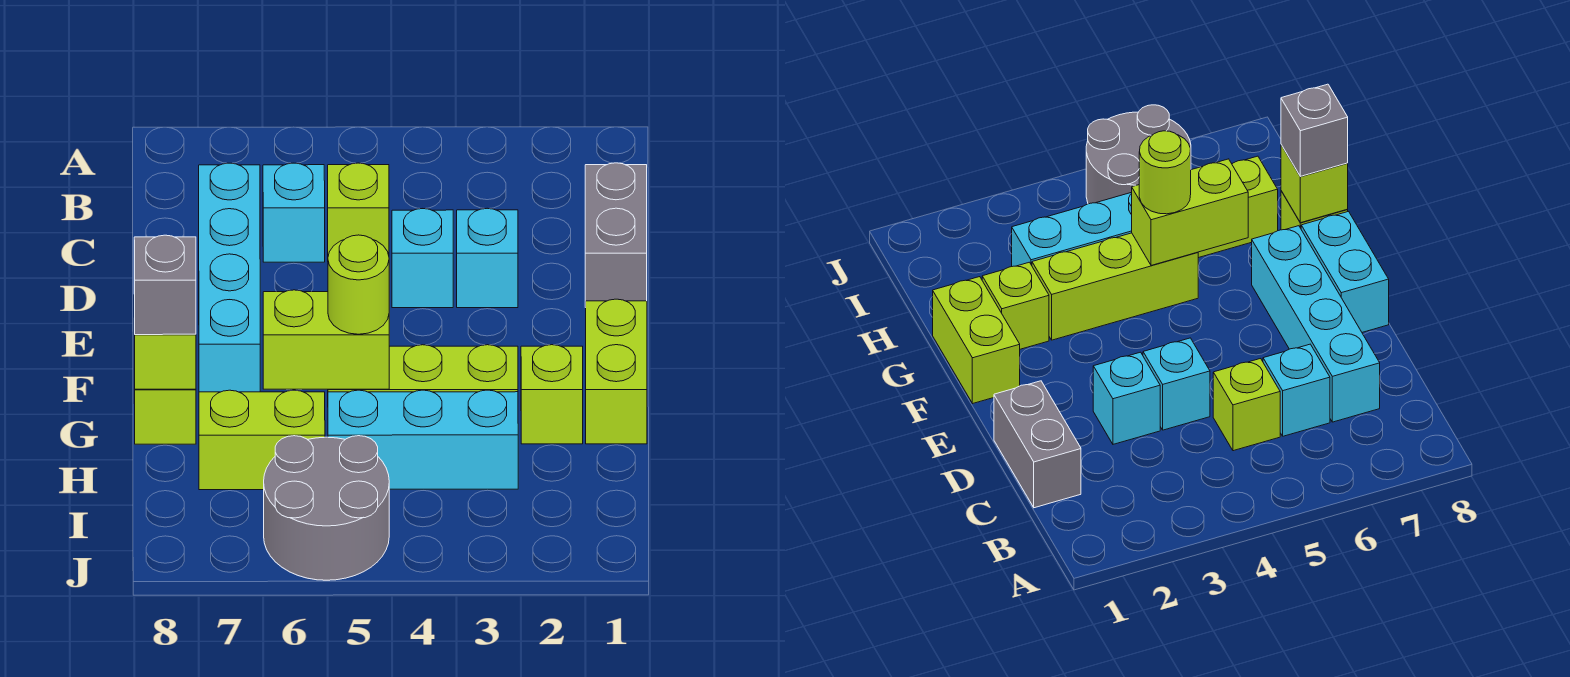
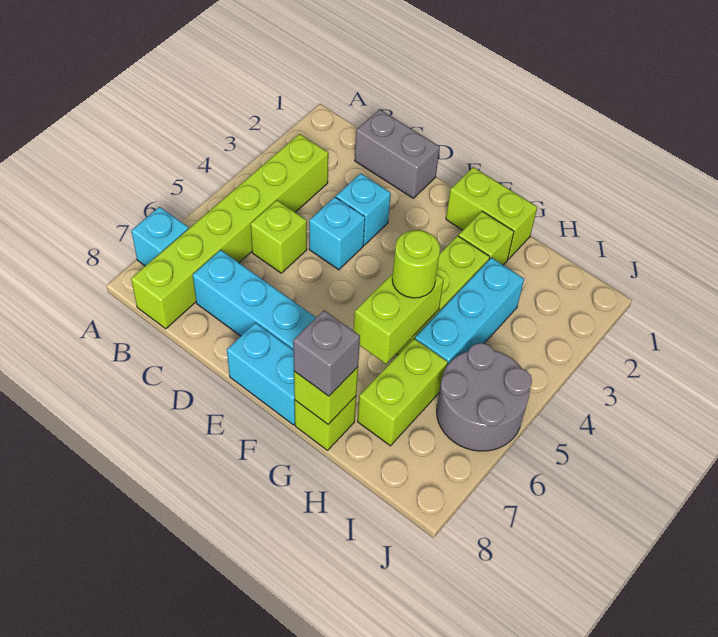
none -> lime brick B3:B8 level 1
cyan brick C6 level 1 -> cyan brick A7 level 1

